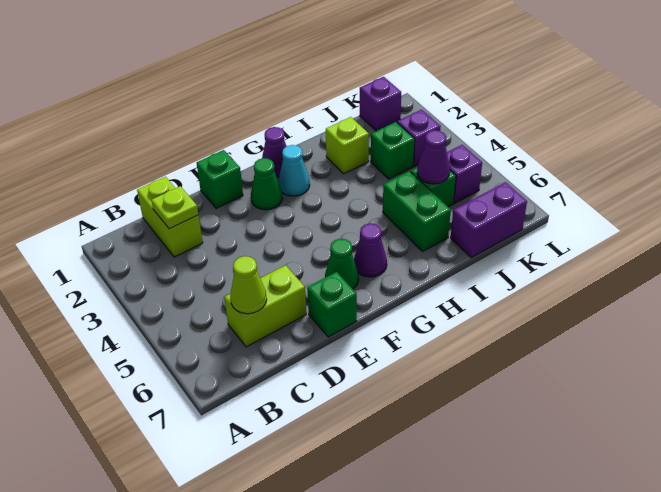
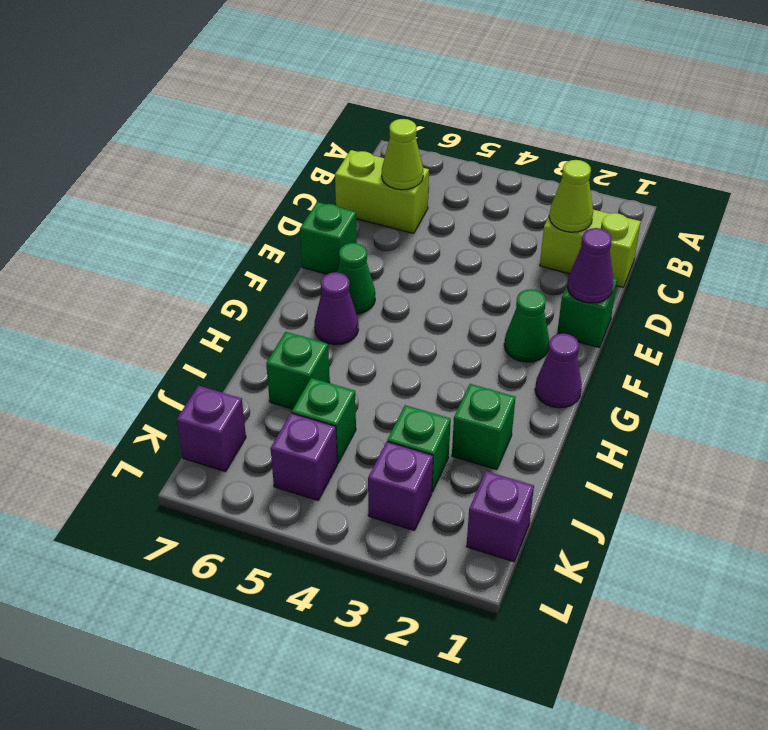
lime plate C2 level 2 -> lime cone C2 level 2
lime brick C6:D6 level 1 -> lime brick C6:C7 level 1
cyan cone G2 level 1 -> none
lime brick I2 level 1 -> green brick I2 level 1
green brick I5:I6 level 1 -> green brick I6 level 1
purple cone J5 level 2 -> purple cone E1 level 2
purple brick J7:K7 level 1 -> purple brick K7 level 1

